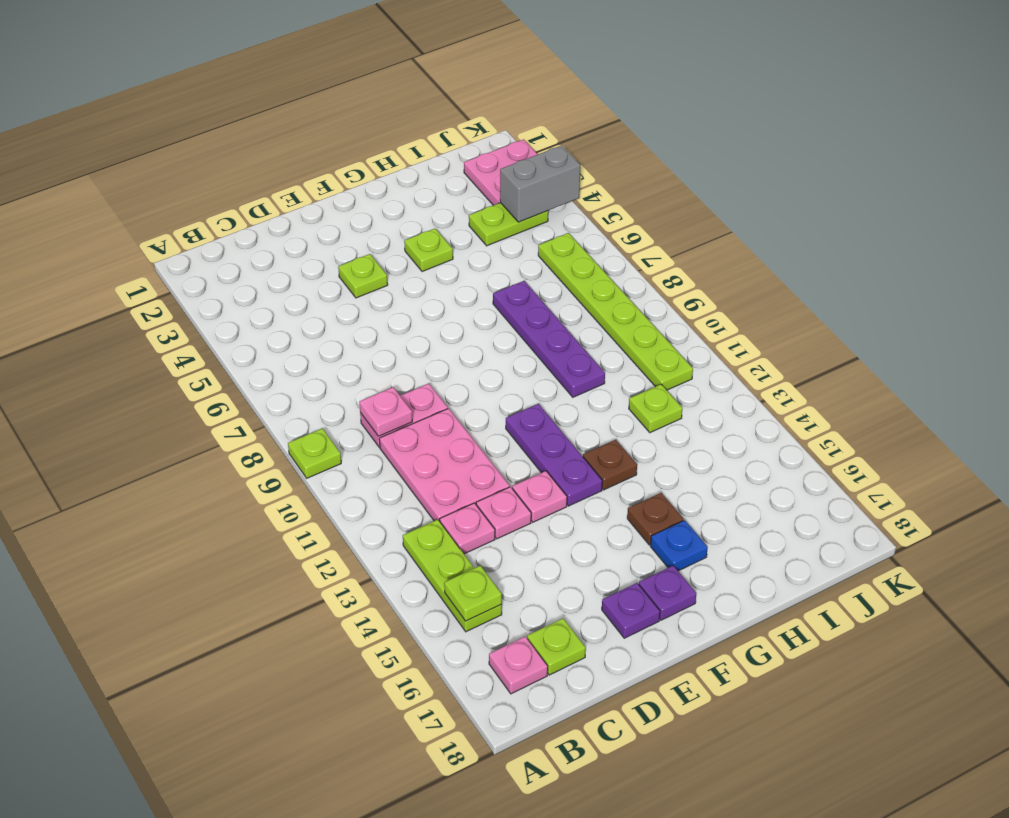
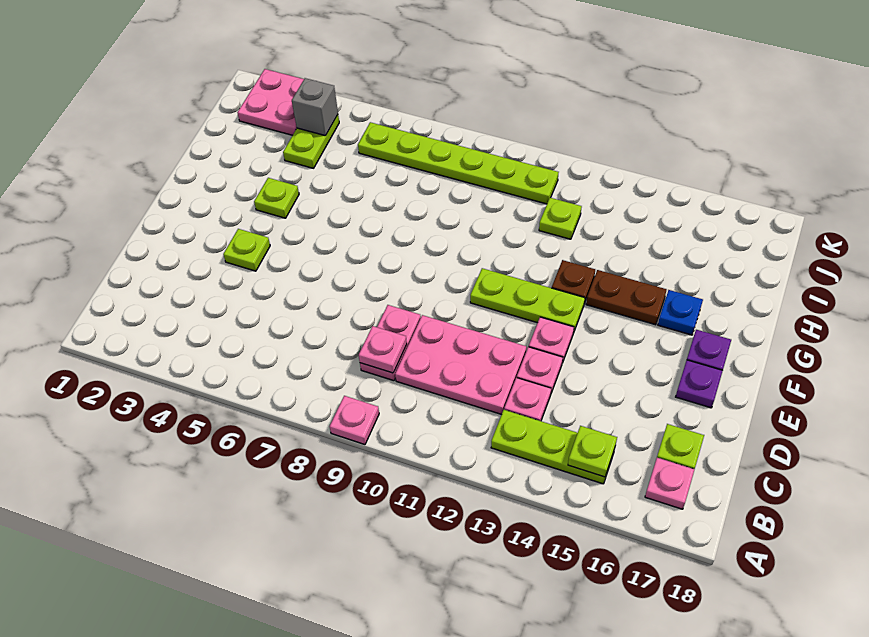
lime plate A9 level 1 -> pink plate A9 level 1
purple plate F11:F13 level 1 -> lime plate F11:F13 level 1
brown plate G15 level 1 -> brown plate G14:G15 level 1
purple plate H7:H10 level 1 -> none
grey brick J4:K4 level 2 -> grey brick J4 level 2

